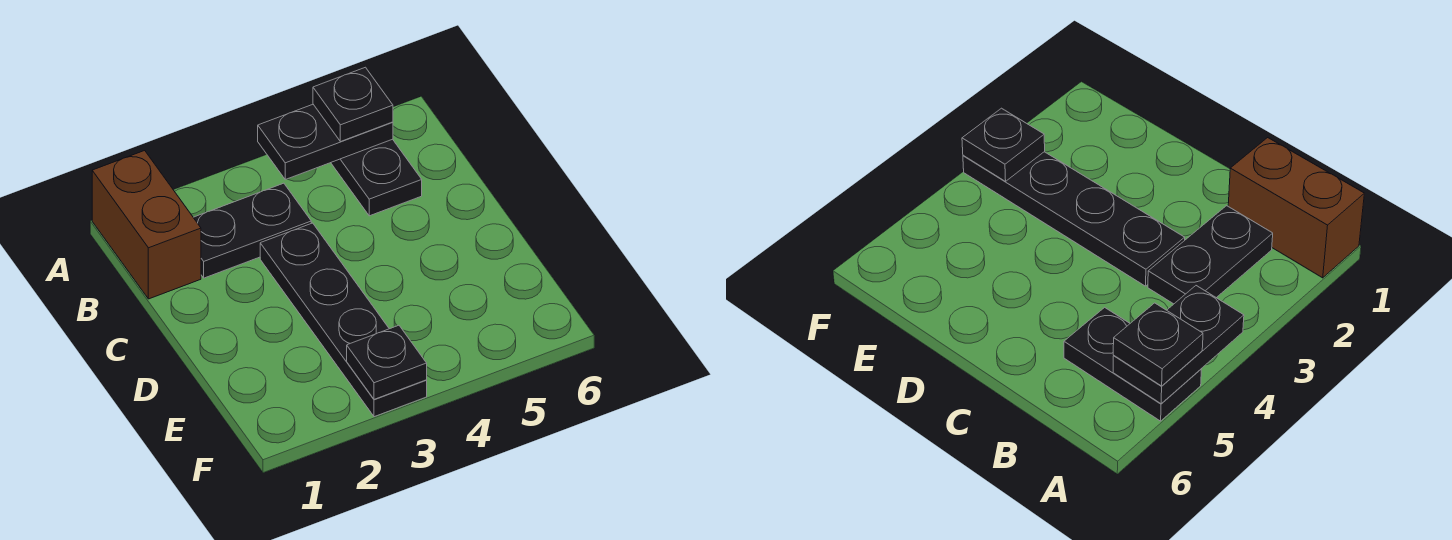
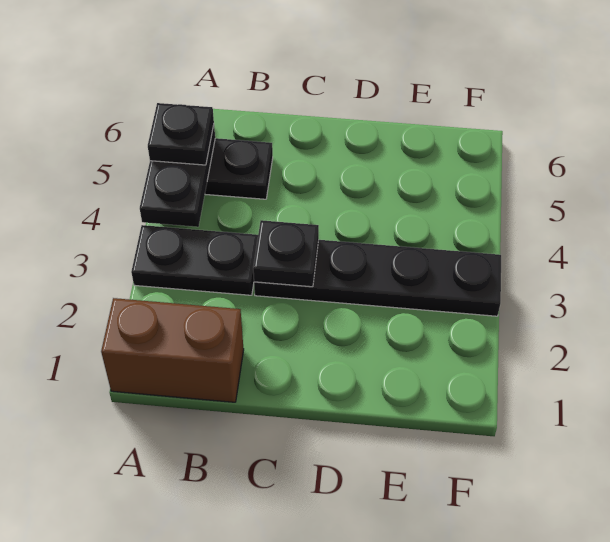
black plate B2:B3 level 1 -> black plate A3:B3 level 1
black plate F3 level 2 -> black plate C3 level 2

